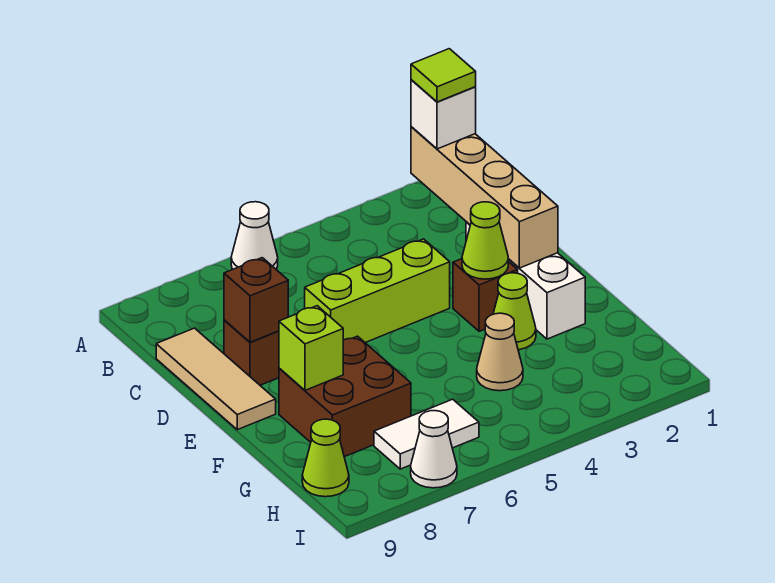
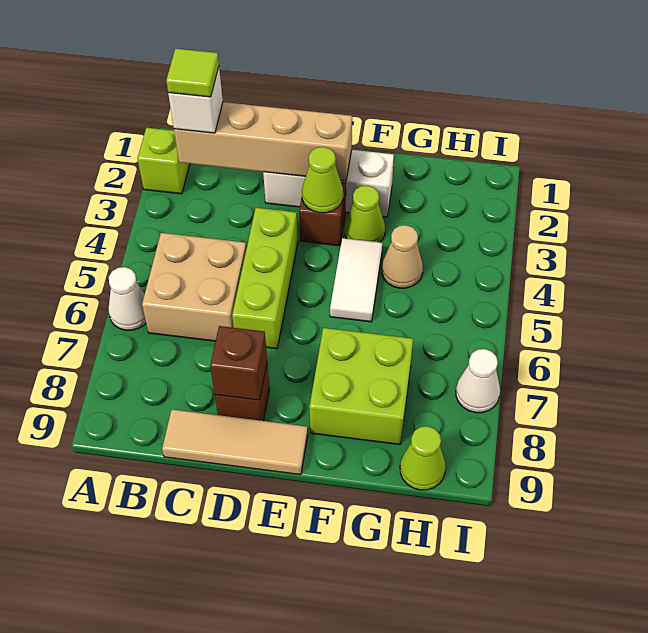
none -> tan brick B5:C6 level 1
brown brick F7:G8 level 1 -> lime brick F7:G8 level 1
lime brick F8 level 2 -> lime brick A2 level 1
white tile H6:H7 level 1 -> white tile F4:F5 level 1

